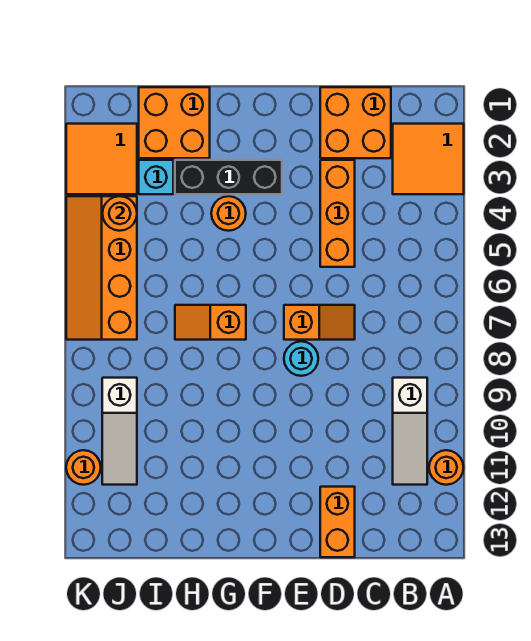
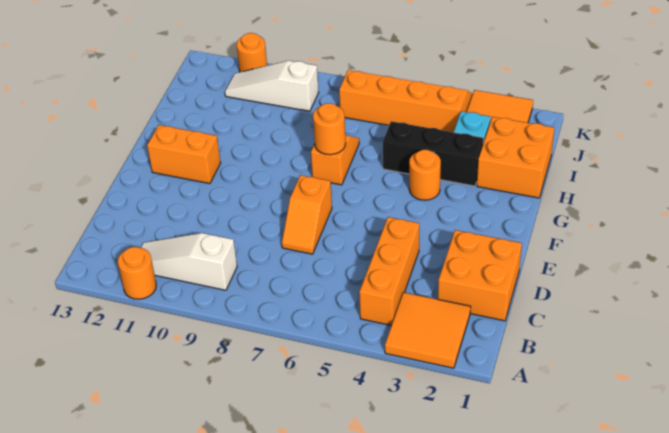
orange brick D3:D5 level 1 -> orange brick B4:D4 level 1
orange brick D12:D13 level 1 -> orange brick F11:F12 level 1
cyan round brick E8 level 1 -> none
black brick F3:H3 level 1 -> black brick H3:H5 level 1
orange round brick J4 level 2 -> orange round brick G7 level 2

